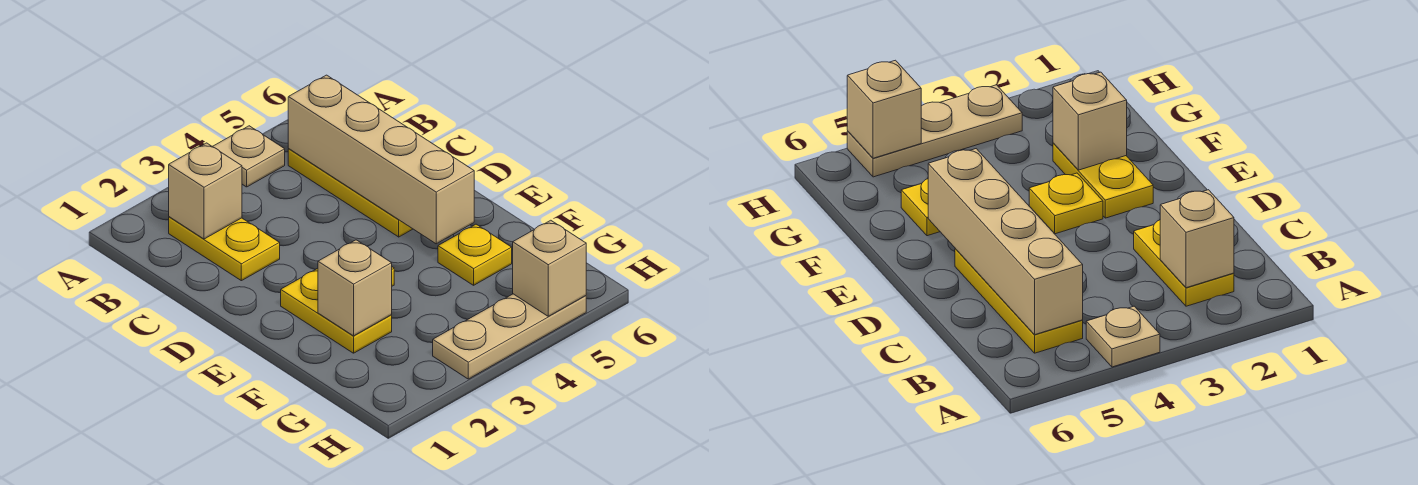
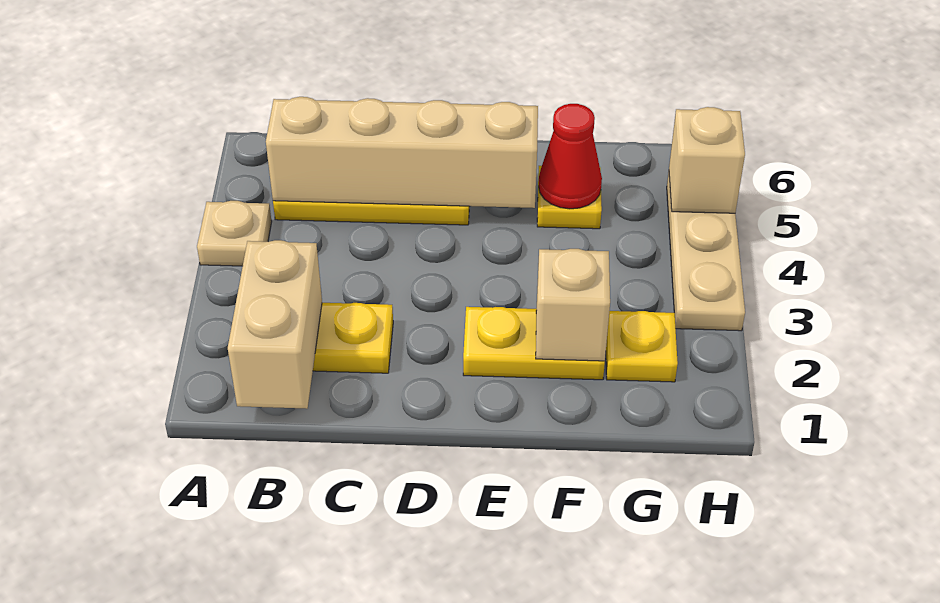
tan brick B2 level 2 -> tan brick B1:B2 level 2
yellow plate E3 level 1 -> yellow plate G2 level 1
none -> red cone F5 level 2

